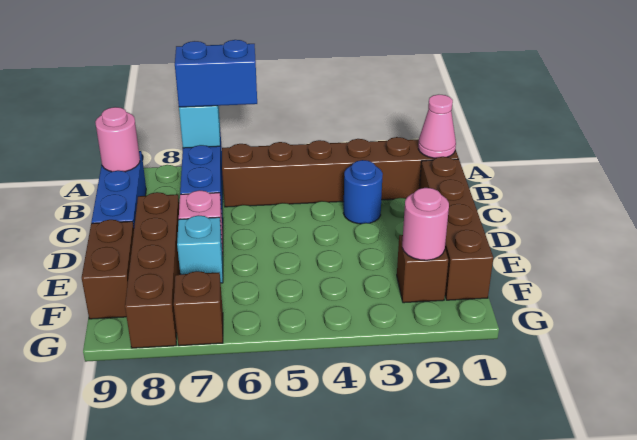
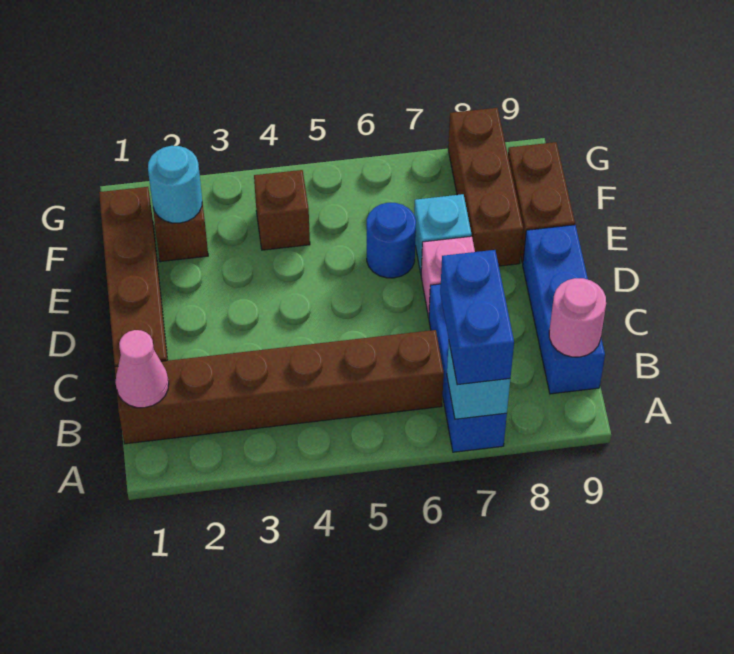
blue brick A6:A7 level 3 -> blue brick A7:B7 level 3
blue round brick C3 level 1 -> blue round brick E6 level 1
brown brick D8:G8 level 1 -> brown brick E8:G8 level 1
pink round brick F2 level 2 -> cyan round brick F2 level 2
brown brick G7 level 1 -> brown brick F4 level 1

